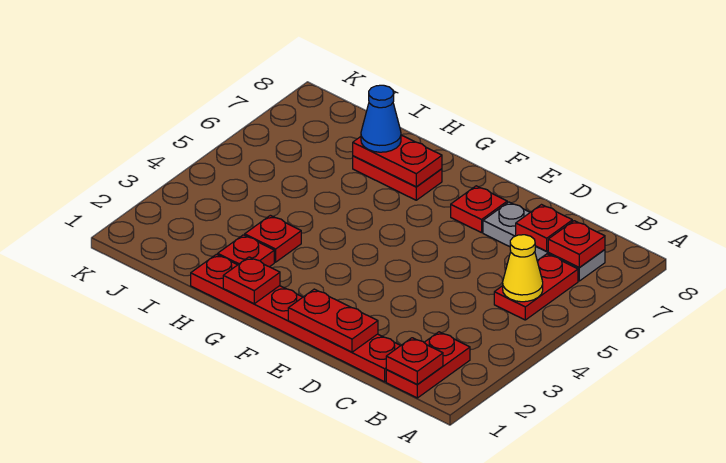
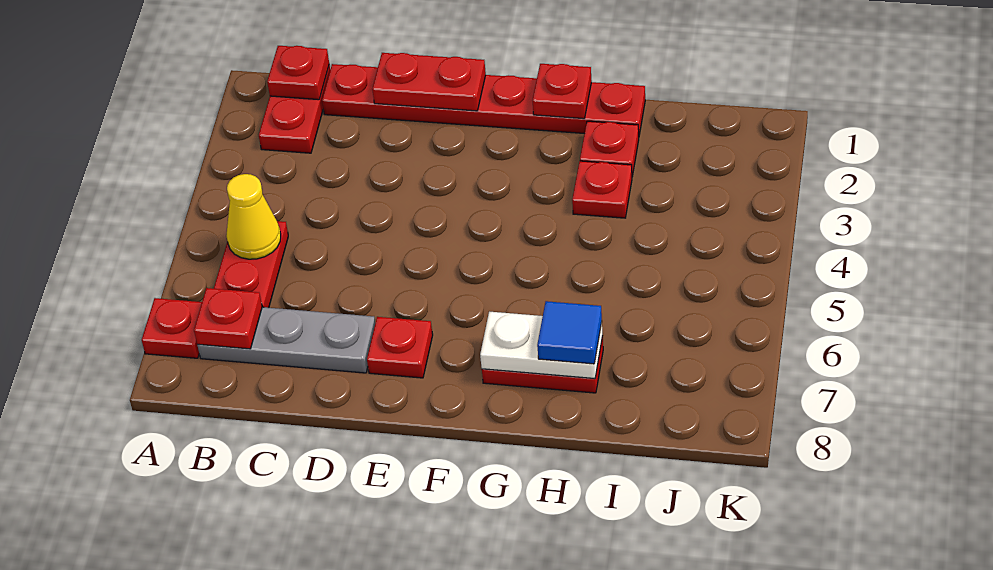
red plate C7 level 2 -> red plate A7 level 1
red plate G7:H7 level 2 -> white plate G7:H7 level 2
blue cone H7 level 3 -> blue tile H7 level 3

